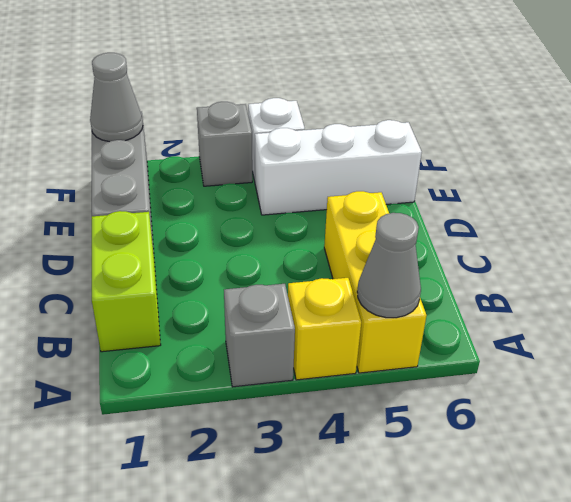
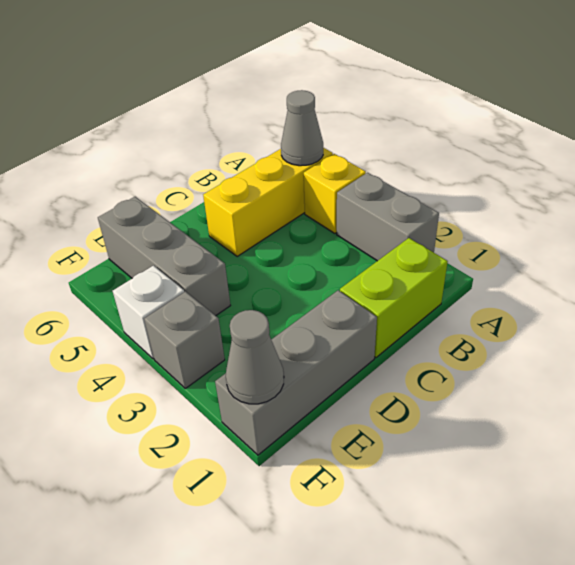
grey brick A3 level 1 -> grey brick A2:A3 level 1
white brick E4:E6 level 1 -> grey brick E4:E6 level 1

